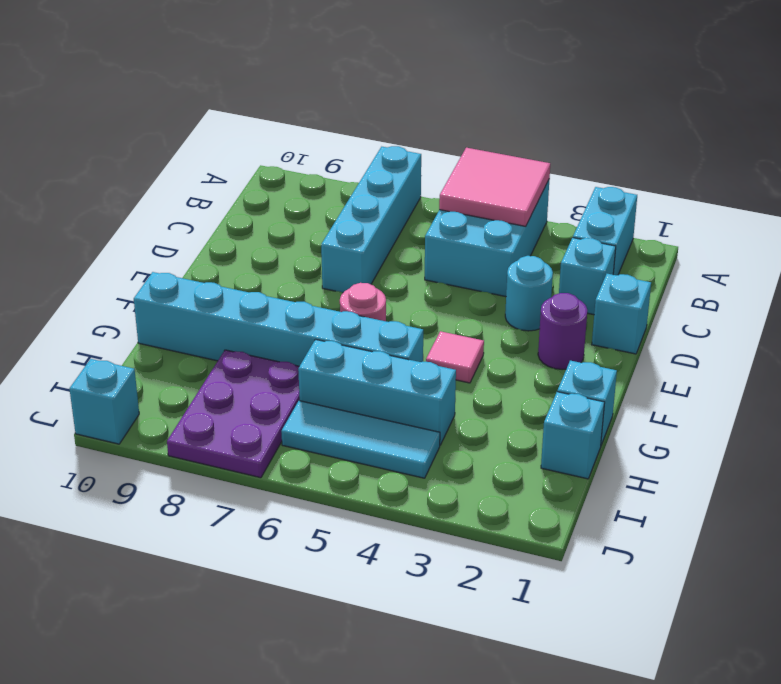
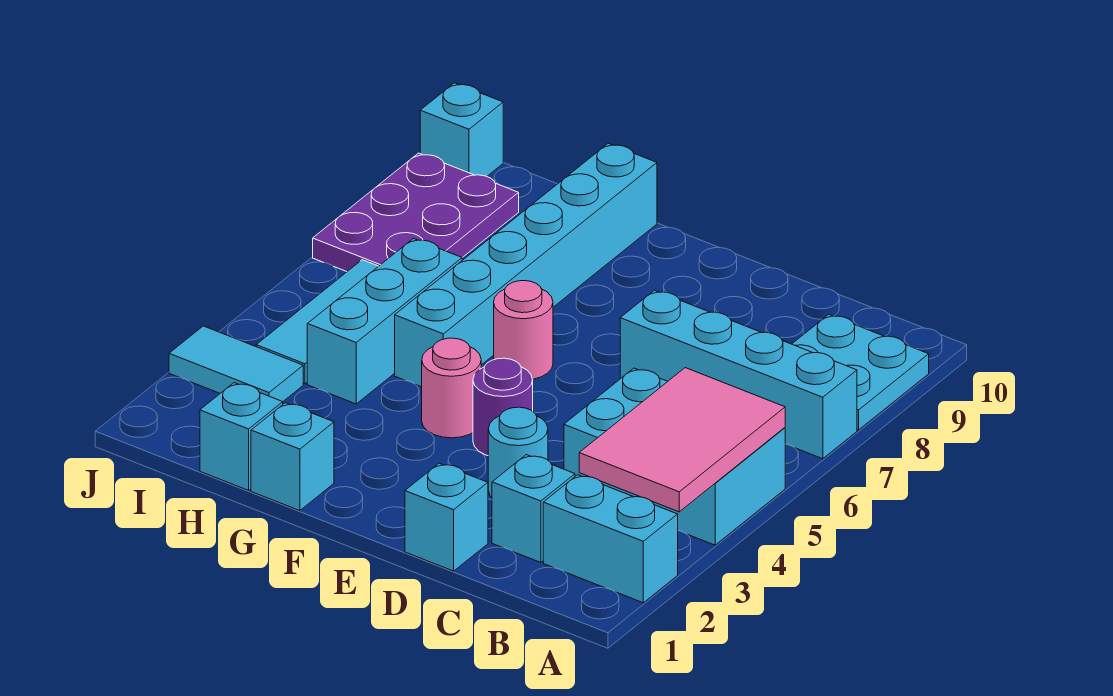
pink tile A4:B5 level 2 -> pink tile A3:B5 level 2
none -> cyan plate A8:B9 level 1
purple round brick E2 level 1 -> purple round brick E4 level 1
pink tile F4 level 1 -> pink round brick F4 level 1
purple plate H7:J8 level 1 -> purple plate I7:J9 level 1
none -> cyan tile I3:J3 level 1

